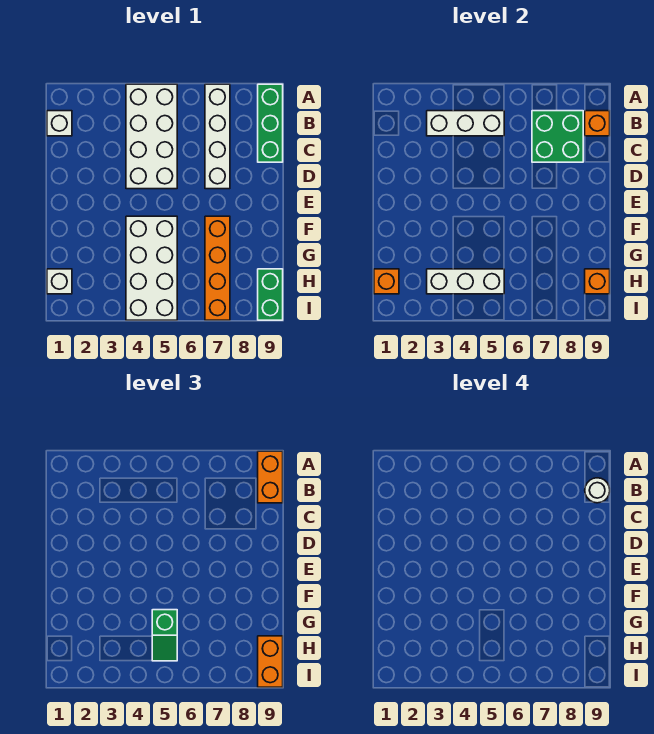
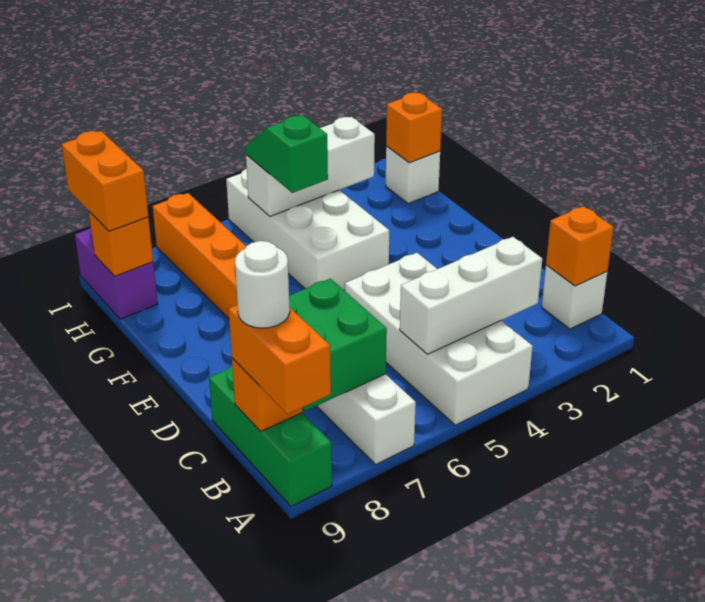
none -> orange brick B1 level 2
green brick H9:I9 level 1 -> purple brick H9:I9 level 1

